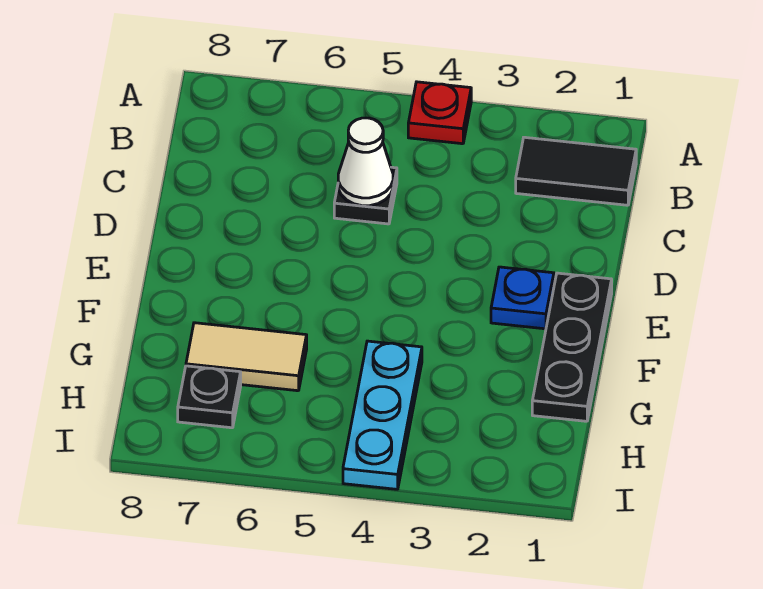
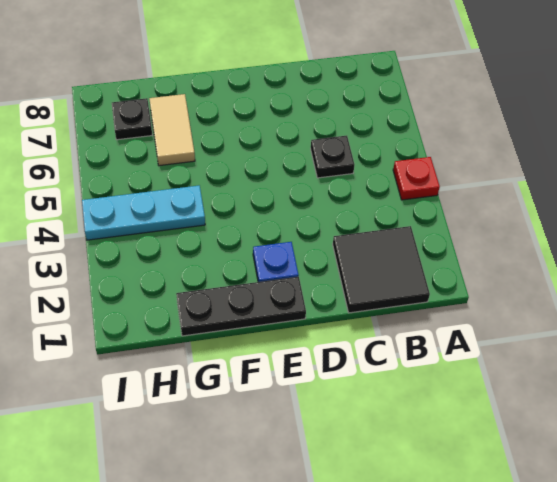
black tile B1:B2 level 1 -> black tile B1:C2 level 1
white cone C5 level 2 -> none

